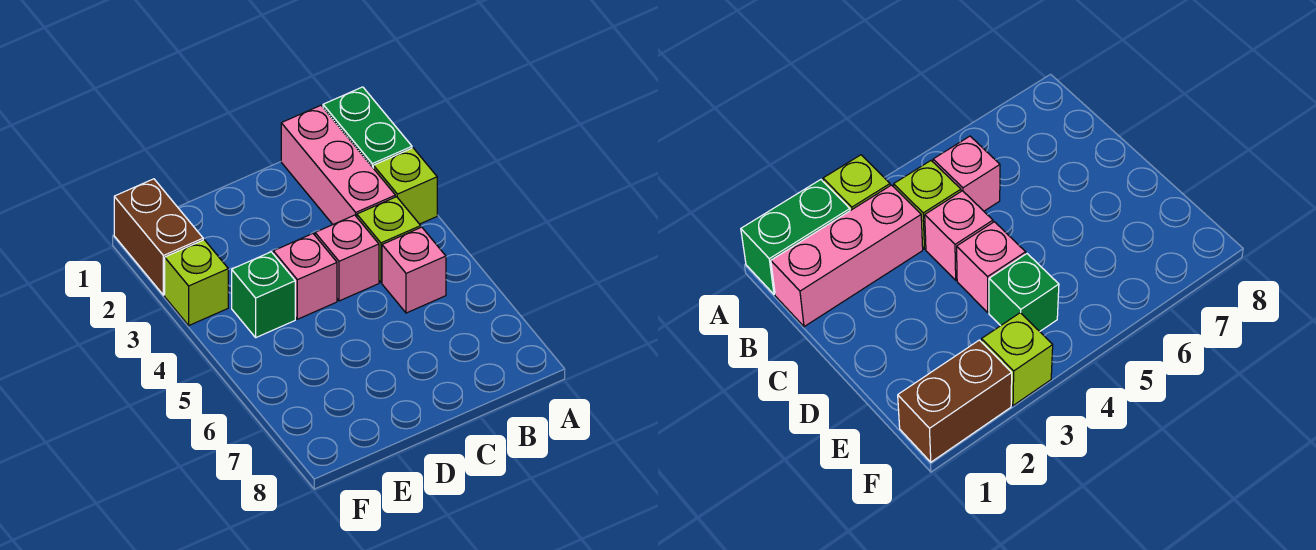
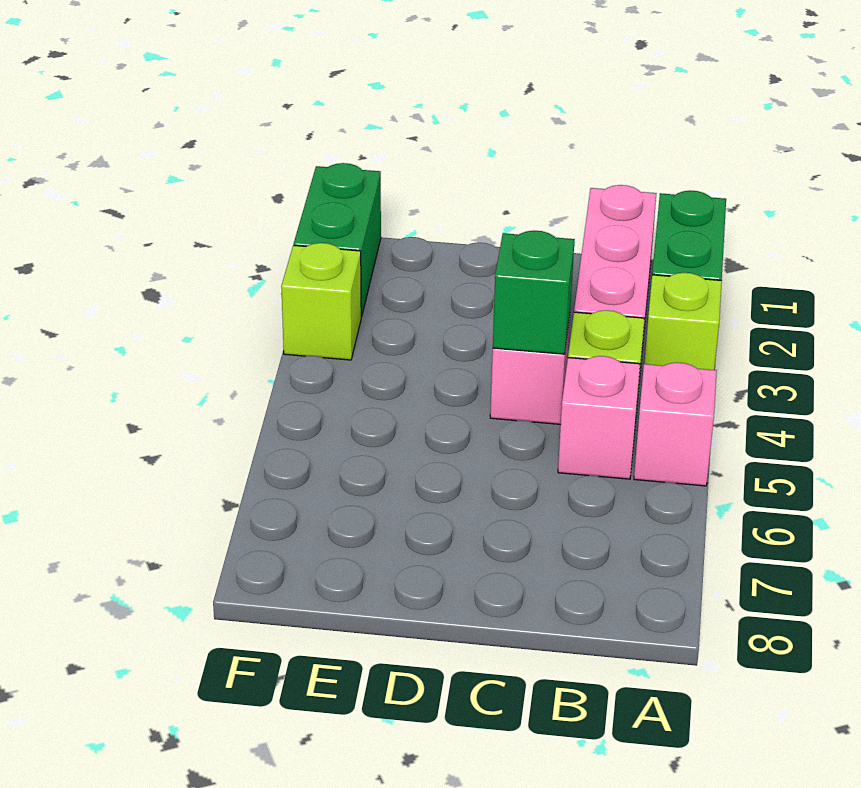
pink brick D4 level 1 -> pink brick A5 level 1
green brick E4 level 1 -> green brick C4 level 2
brown brick F1:F2 level 1 -> green brick F1:F2 level 1

